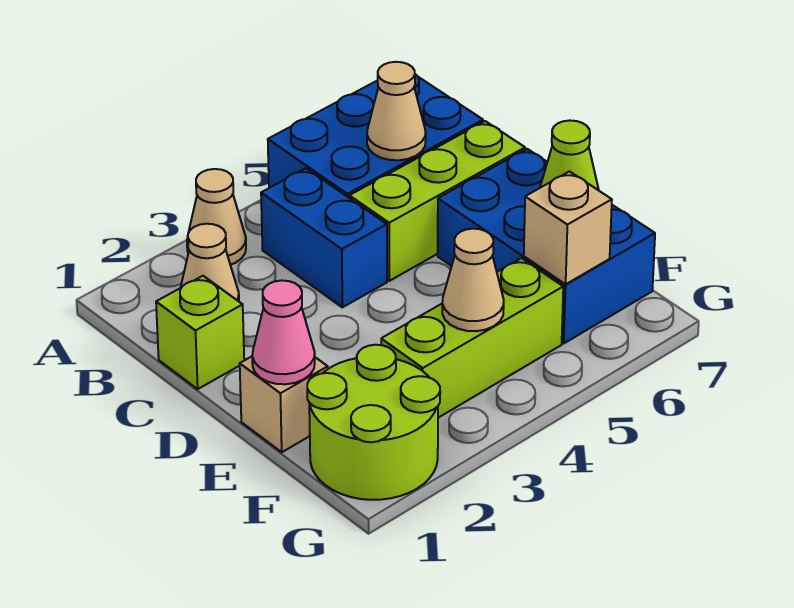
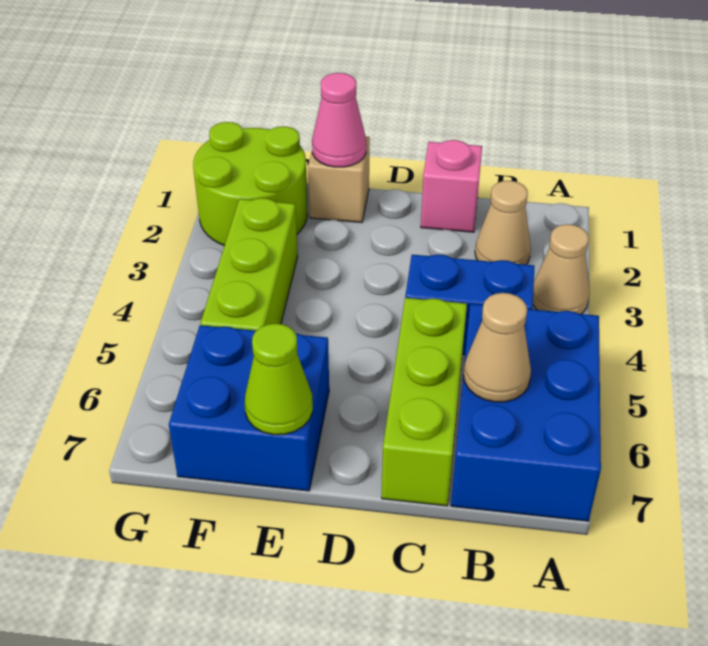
lime brick C1 level 1 -> pink brick C1 level 1
blue brick D6:F7 level 1 -> blue brick E6:F7 level 1
tan cone F4 level 2 -> none
tan brick F6 level 2 -> none

